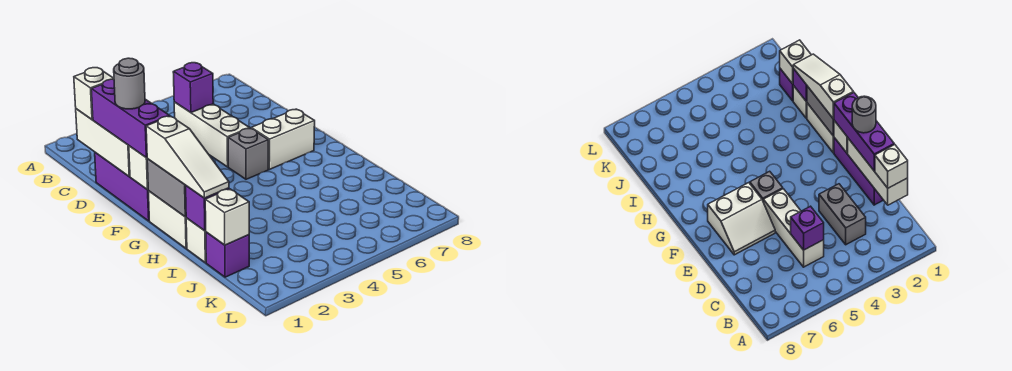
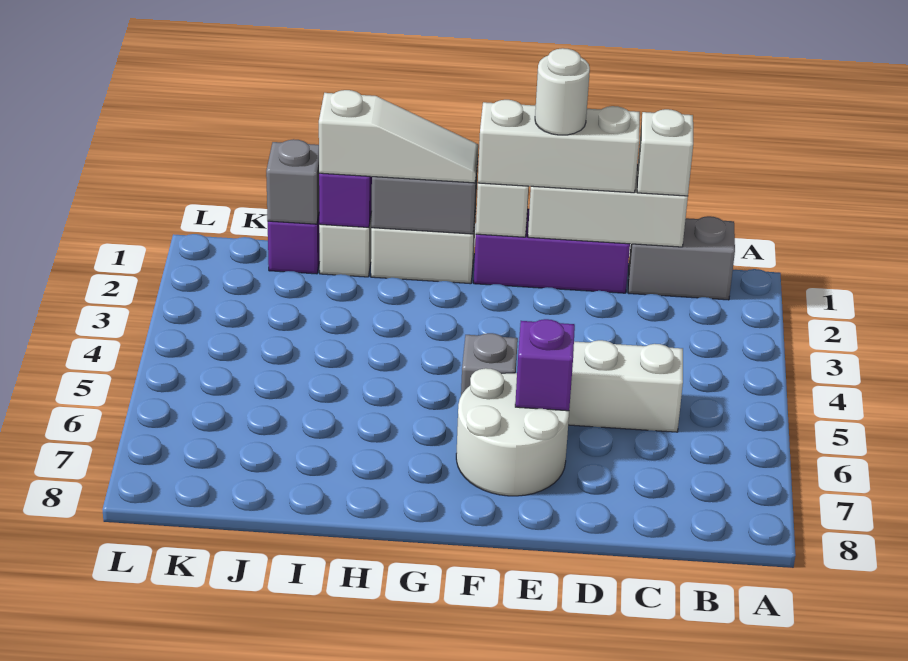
grey brick C3:D3 level 1 -> grey brick B1:C1 level 1
purple brick C5 level 2 -> purple brick E6 level 2
purple brick D1:F1 level 3 -> white brick D1:F1 level 3
grey round brick E1 level 4 -> white round brick E1 level 4
white slope E6:F7 level 1 top F -> white round brick E6:F7 level 1
white slope G1:I1 level 3 top G -> white slope G1:I1 level 3 top I
white brick J1 level 2 -> grey brick J1 level 2

